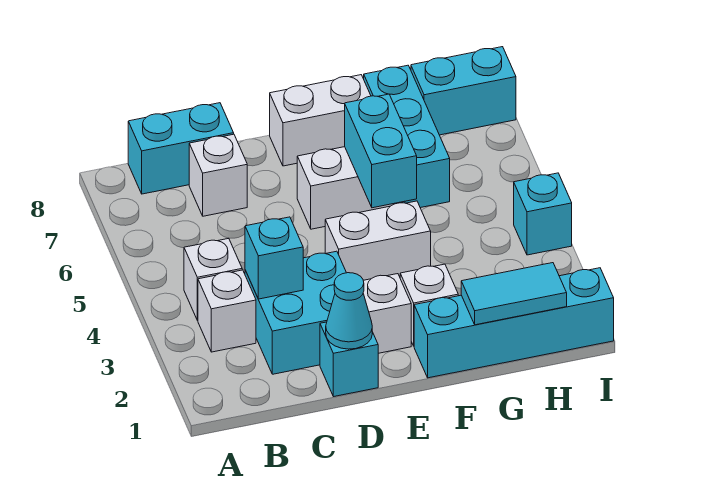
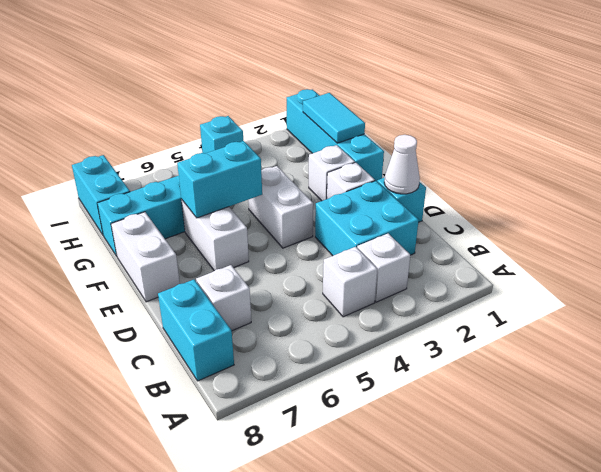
cyan brick C3 level 2 -> none
cyan cone D1 level 2 -> white cone D1 level 2

